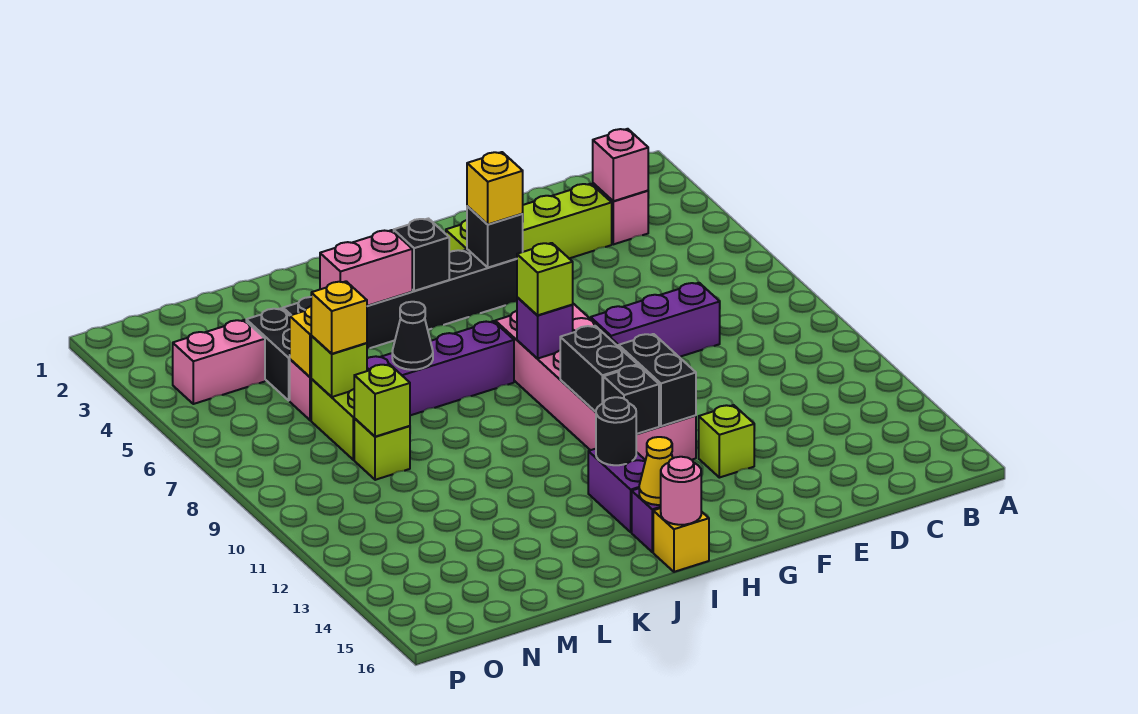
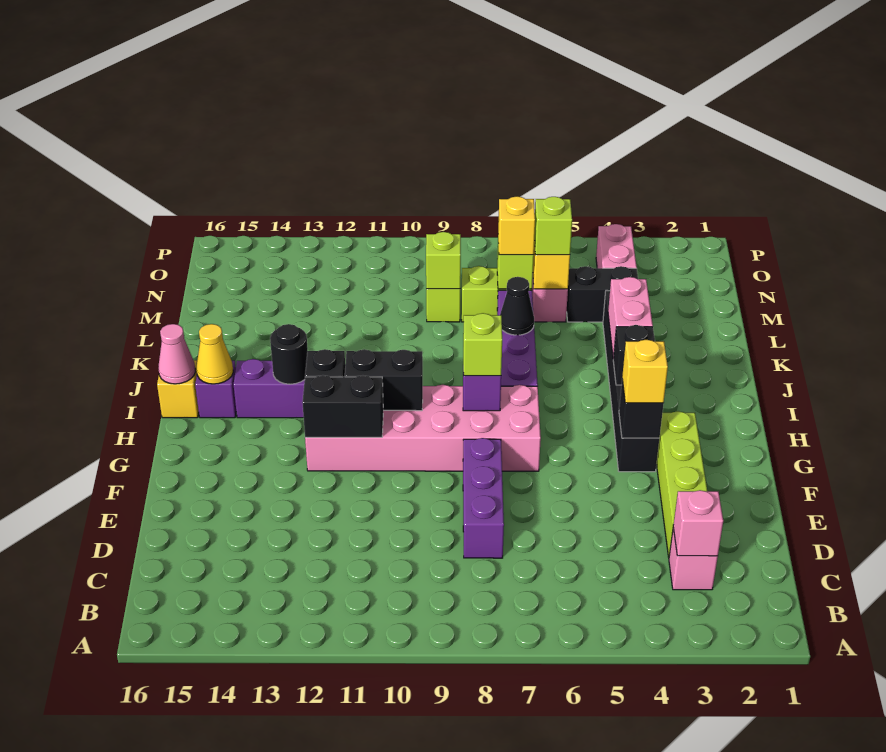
lime brick F13 level 1 -> lime brick M6 level 3
pink round brick I16 level 2 -> pink cone I16 level 2

